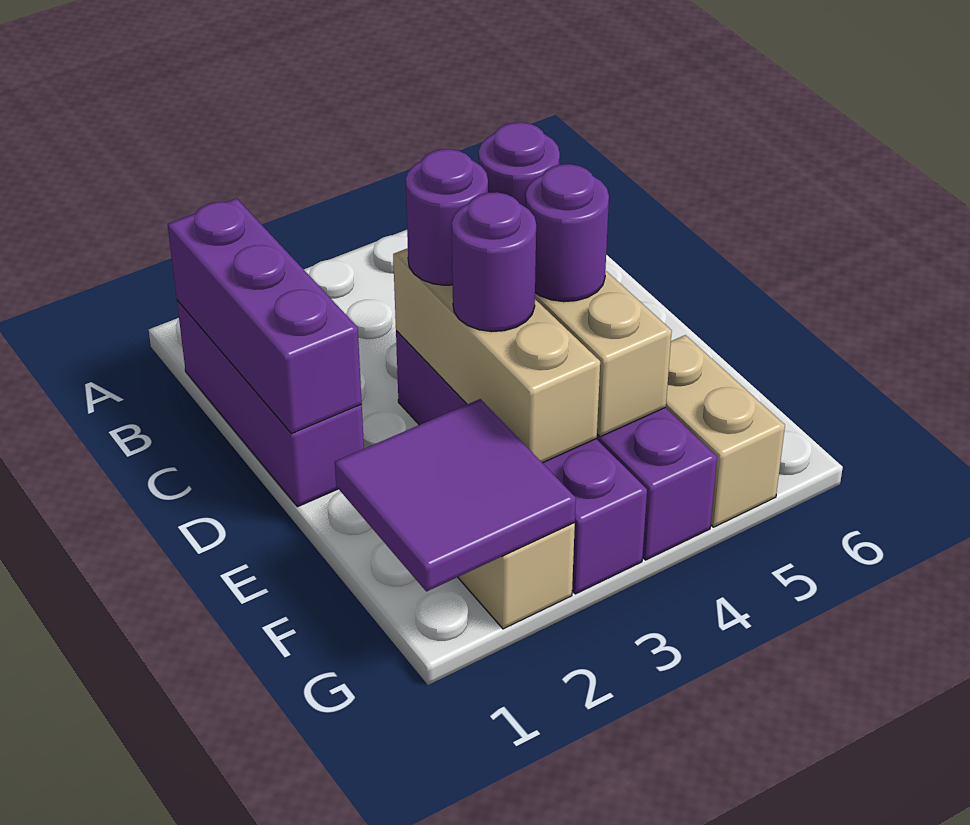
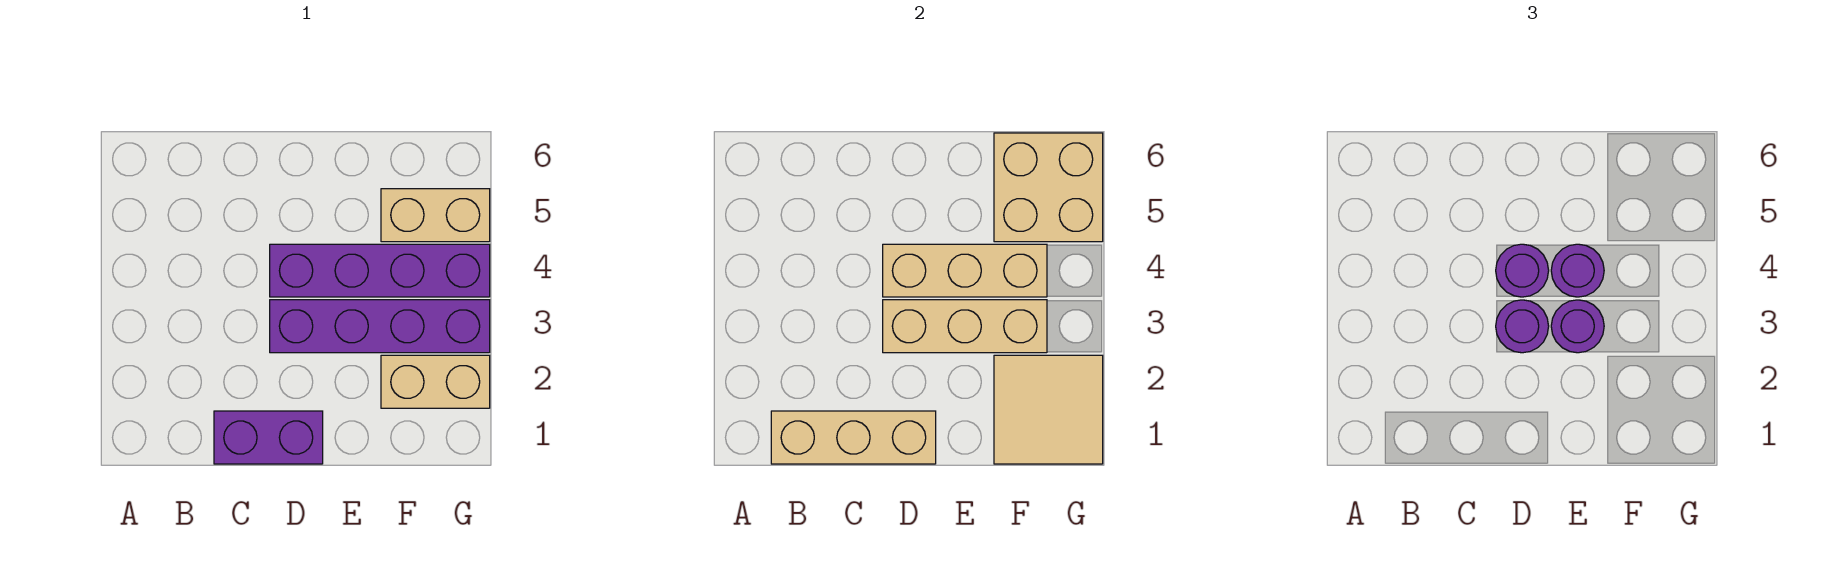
purple brick B1:D1 level 1 -> purple brick C1:D1 level 1
purple brick B1:D1 level 2 -> tan brick B1:D1 level 2
purple tile F1:G2 level 2 -> tan tile F1:G2 level 2
none -> tan brick F5:G6 level 2

